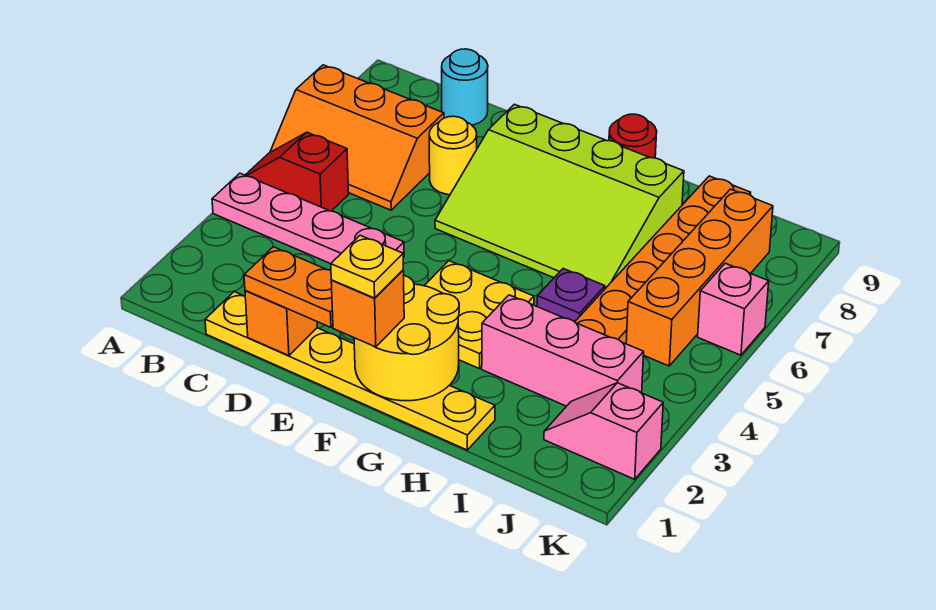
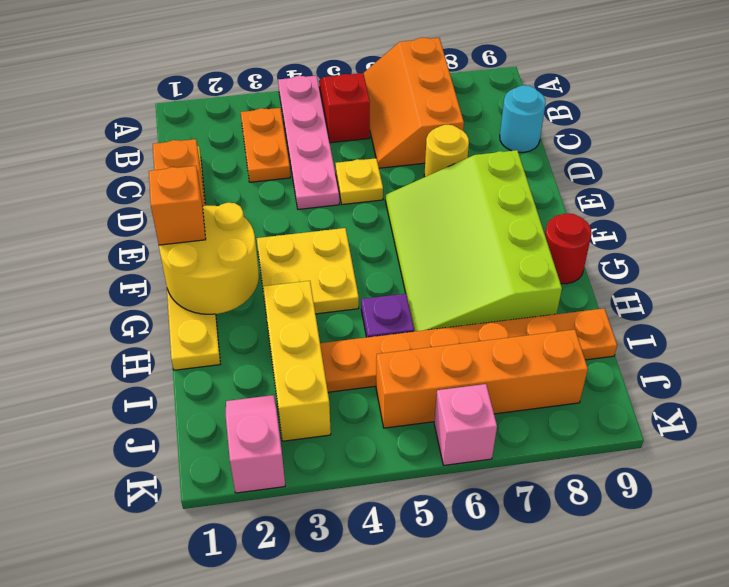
orange plate D1:E1 level 3 -> orange plate B3:C3 level 1
yellow plate F1 level 4 -> yellow plate D5 level 1
pink brick H3:J3 level 1 -> yellow brick H3:J3 level 1

